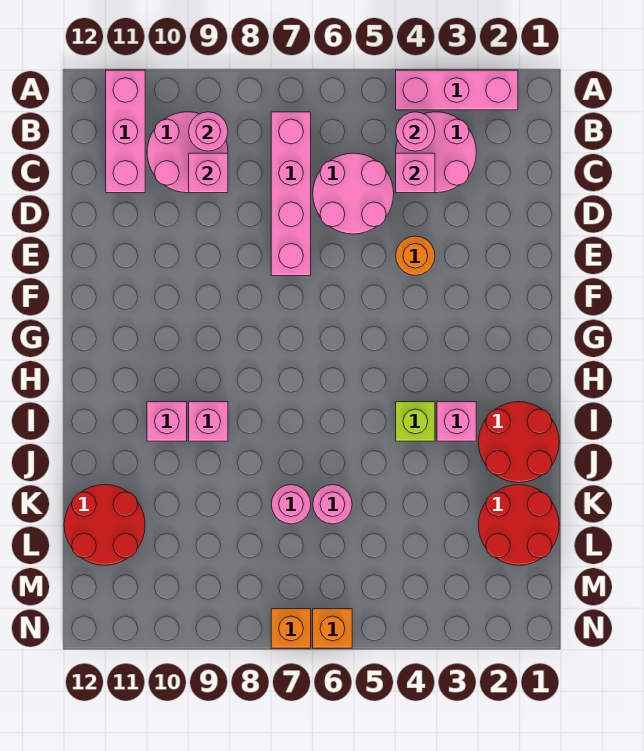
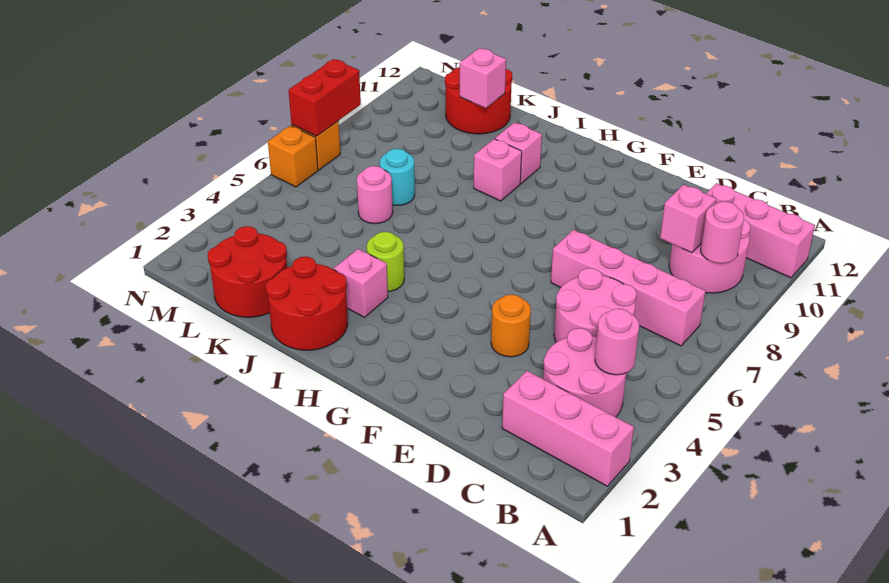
pink brick A2:A4 level 1 -> pink brick A2:C2 level 1
pink brick C4 level 2 -> pink brick K11 level 2
lime brick I4 level 1 -> lime round brick I4 level 1
pink round brick K7 level 1 -> cyan round brick K7 level 1
none -> red brick N7:N8 level 2

